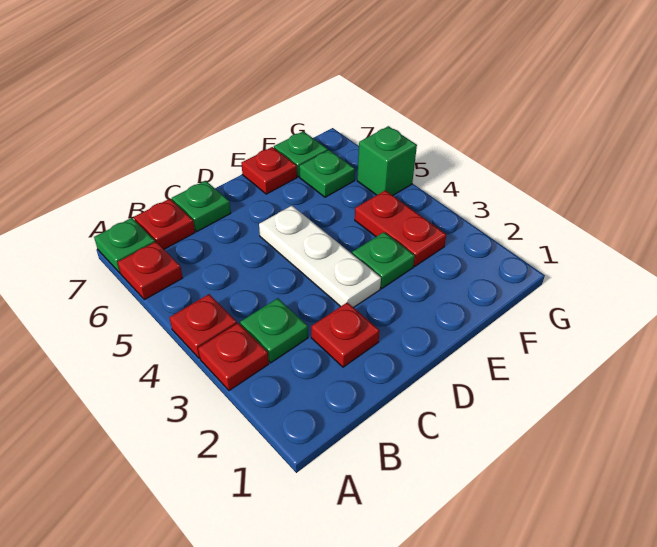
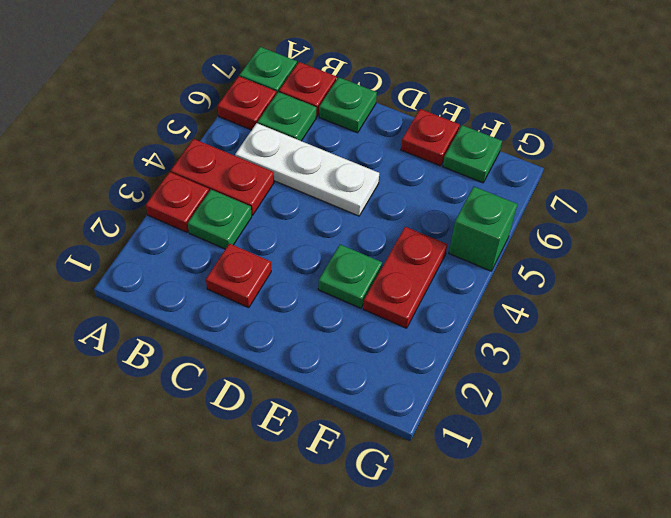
red plate A4 level 1 -> red plate A4:B4 level 1
white plate D3:D5 level 1 -> white plate B5:D5 level 1
green plate F6 level 1 -> green plate B6 level 1

